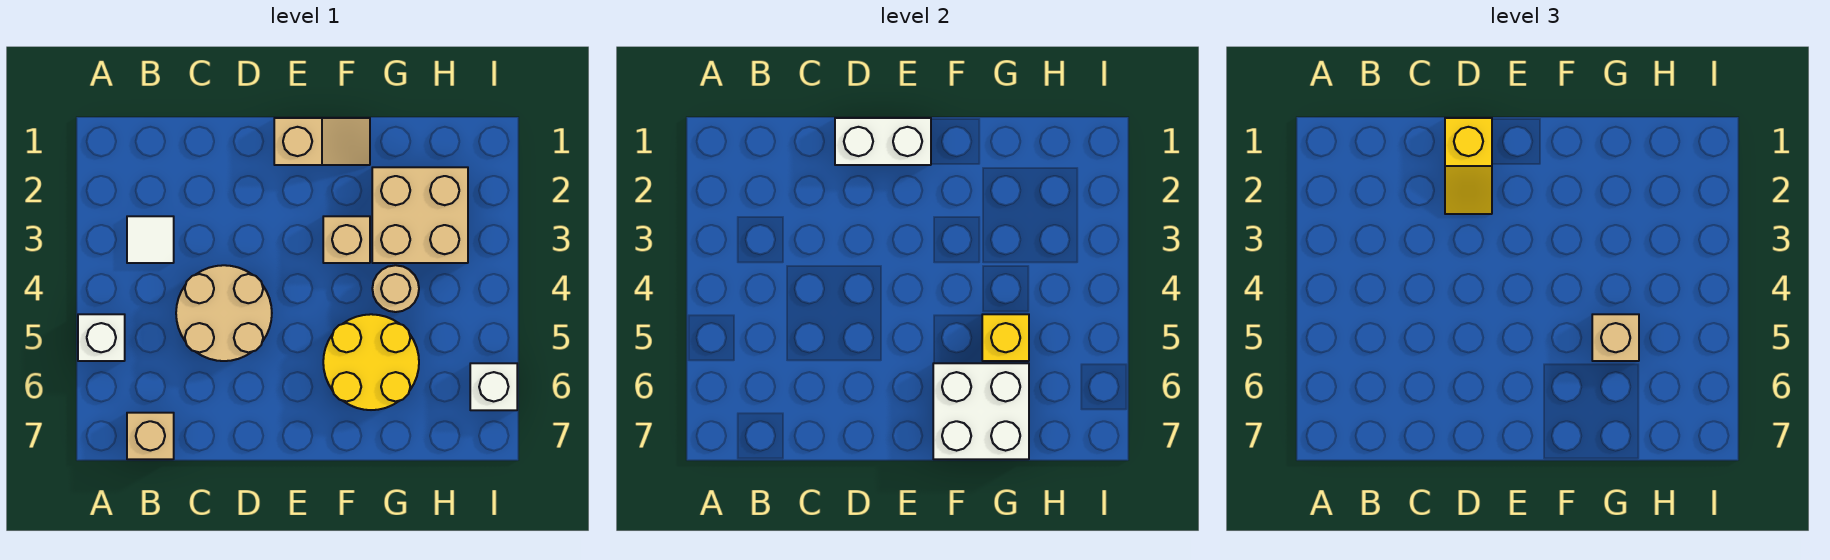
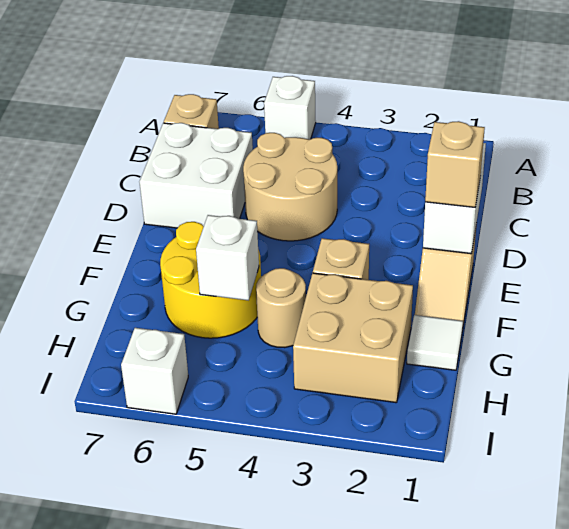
white tile B3 level 1 -> white tile G1 level 1
yellow slope D1:D2 level 3 top 1 -> none
white brick F6:G7 level 2 -> white brick C6:D7 level 1
yellow brick G5 level 2 -> white brick G5 level 2
tan brick G5 level 3 -> tan brick E1 level 3

